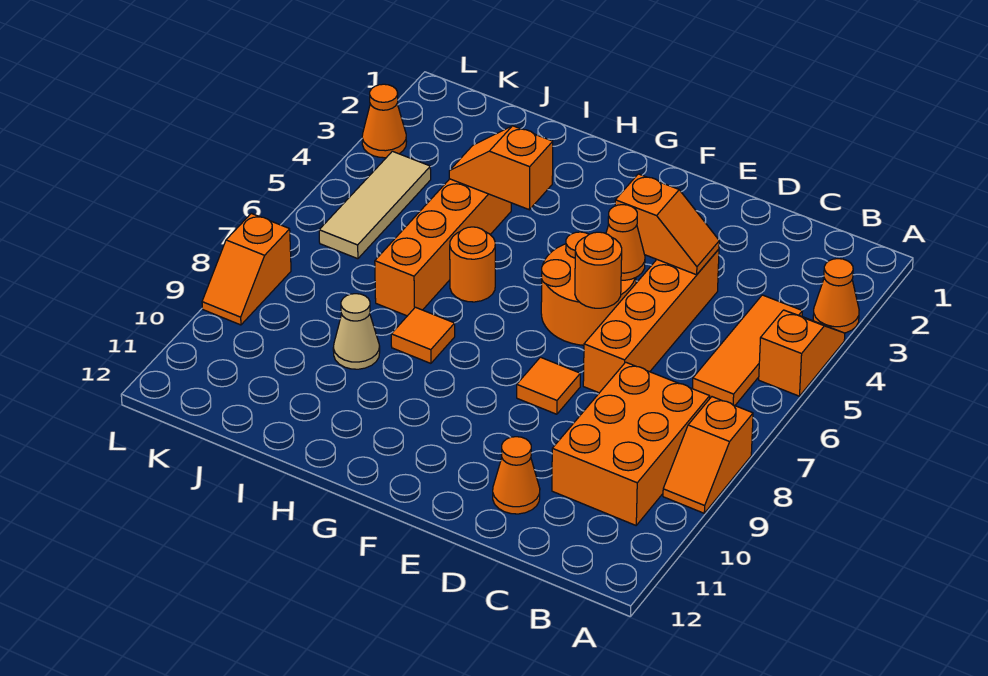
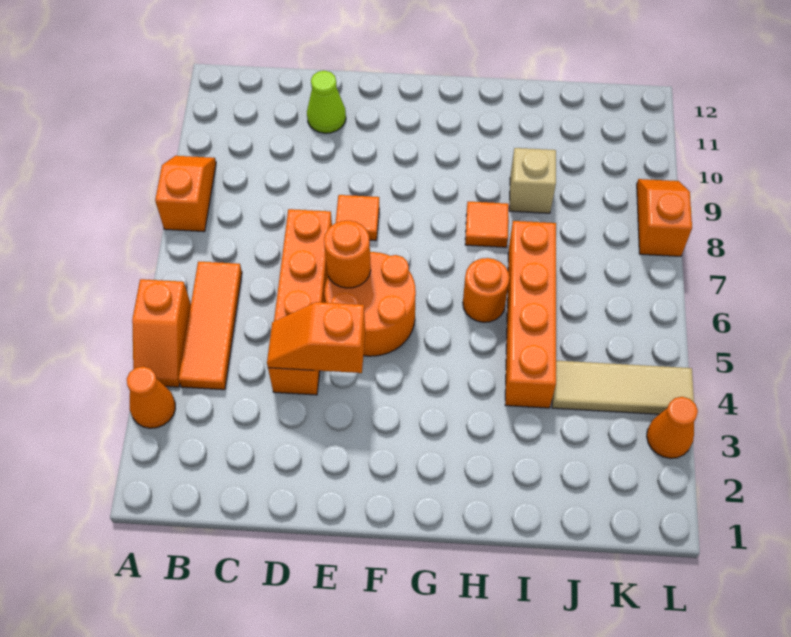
orange brick B8:C10 level 1 -> none
orange cone D11 level 1 -> lime cone D11 level 1
orange cone E5 level 2 -> none
orange slope H4:I4 level 2 top H -> none
tan cone I9 level 1 -> tan brick I9 level 1
tan tile K4:K6 level 1 -> tan tile J4:L4 level 1

